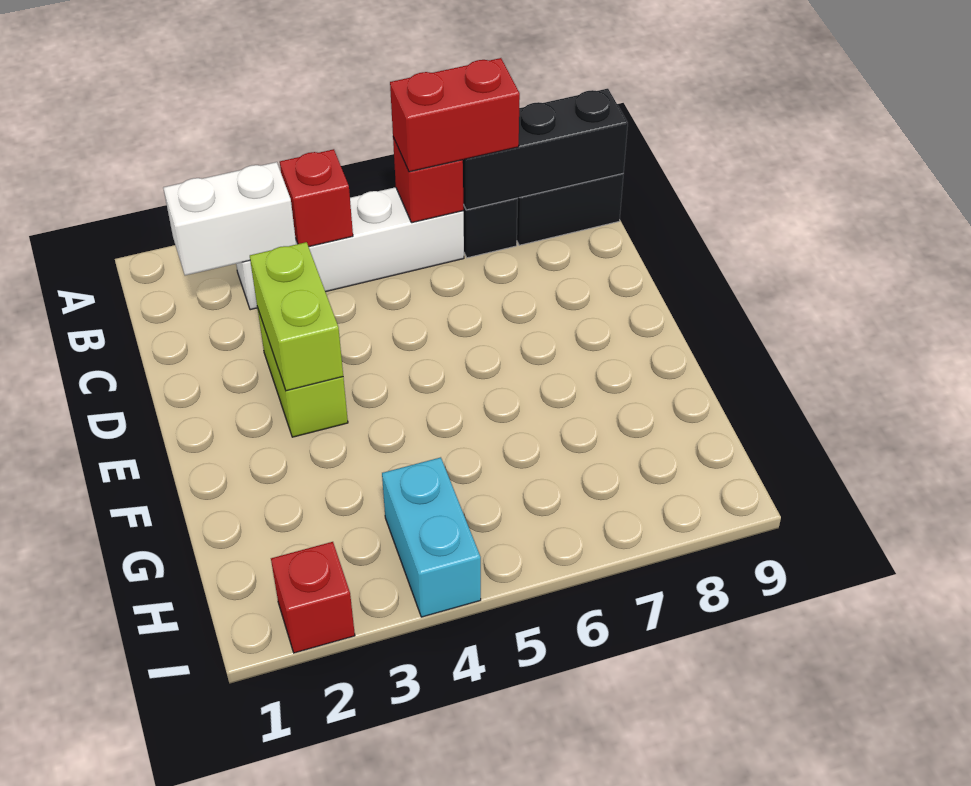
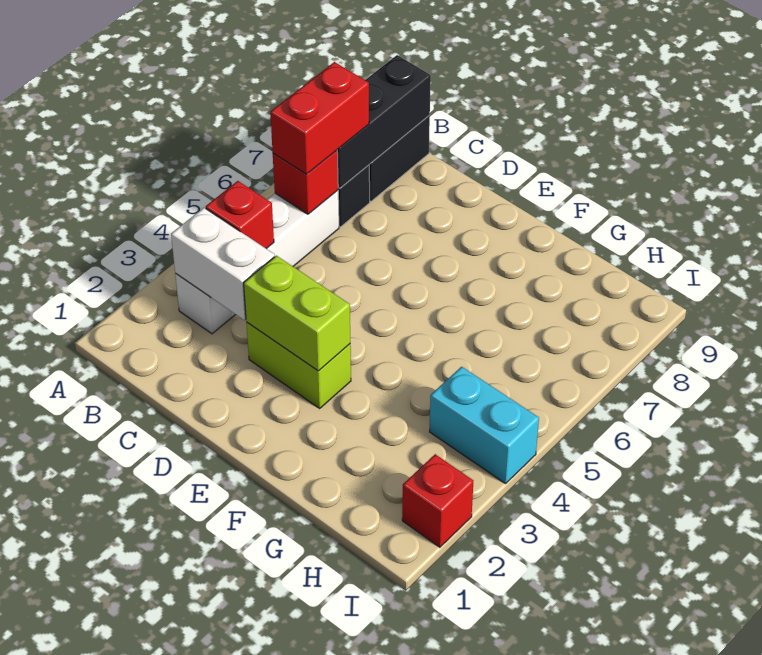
white brick B2:B3 level 2 -> white brick B3:C3 level 2

